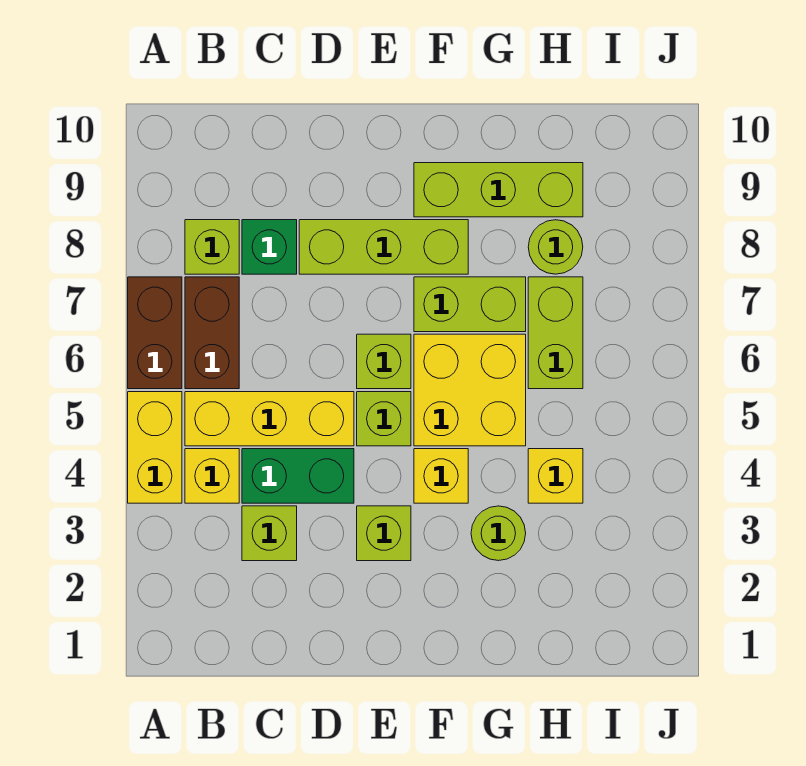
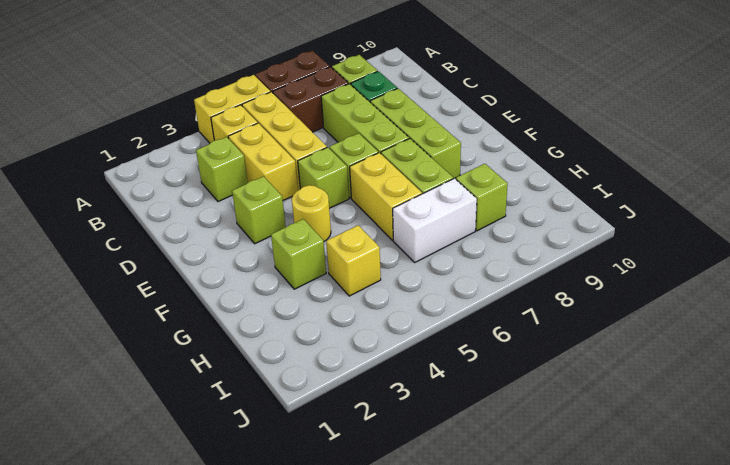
green brick C4:D4 level 1 -> yellow brick C4:D4 level 1
yellow brick F4 level 1 -> yellow round brick F4 level 1
yellow brick F5:G6 level 1 -> yellow brick F6:G6 level 1
lime brick F9:H9 level 1 -> lime brick C7:E7 level 1
lime round brick G3 level 1 -> lime brick G3 level 1
lime brick H6:H7 level 1 -> white brick H6:H7 level 1
lime round brick H8 level 1 -> lime brick H8 level 1

